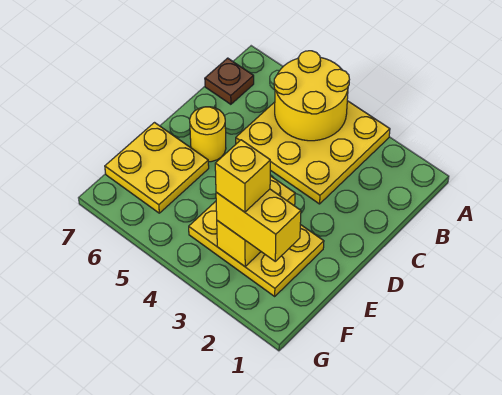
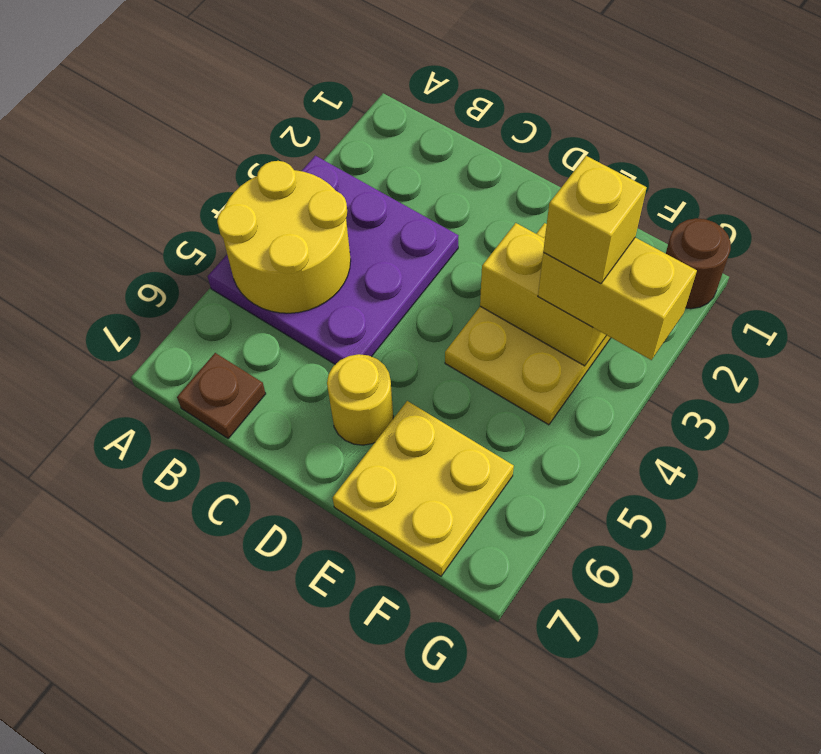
yellow plate A3:C5 level 1 -> purple plate A3:C5 level 1
yellow brick F2:F3 level 3 -> yellow brick F3:G3 level 3
none -> brown round brick G1 level 1

